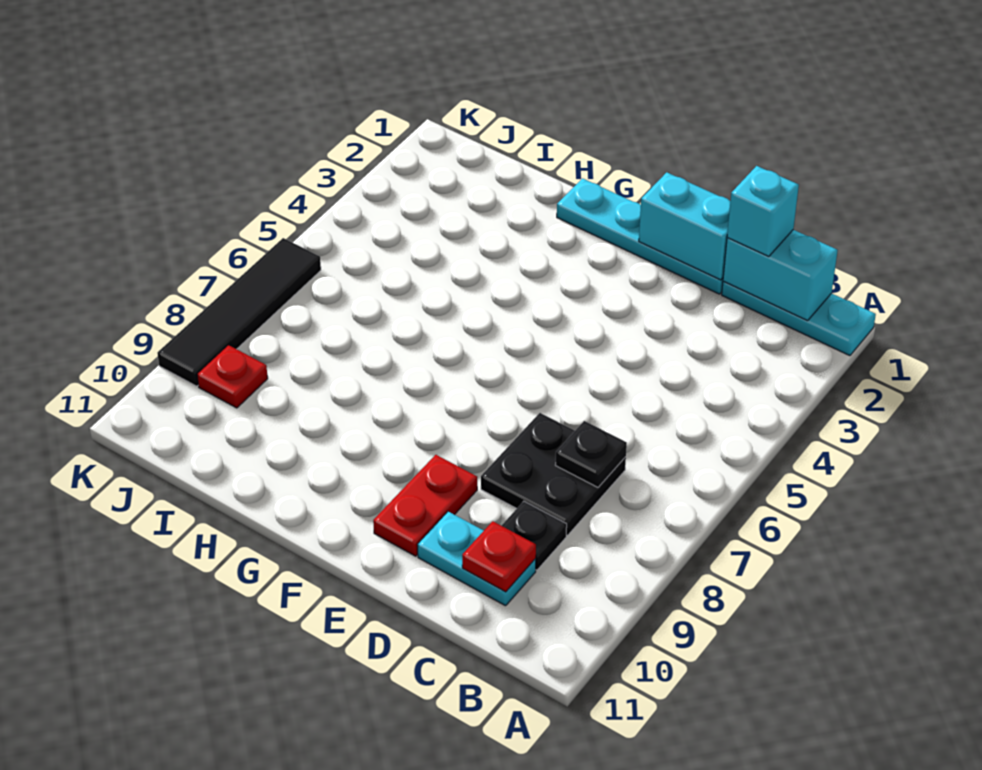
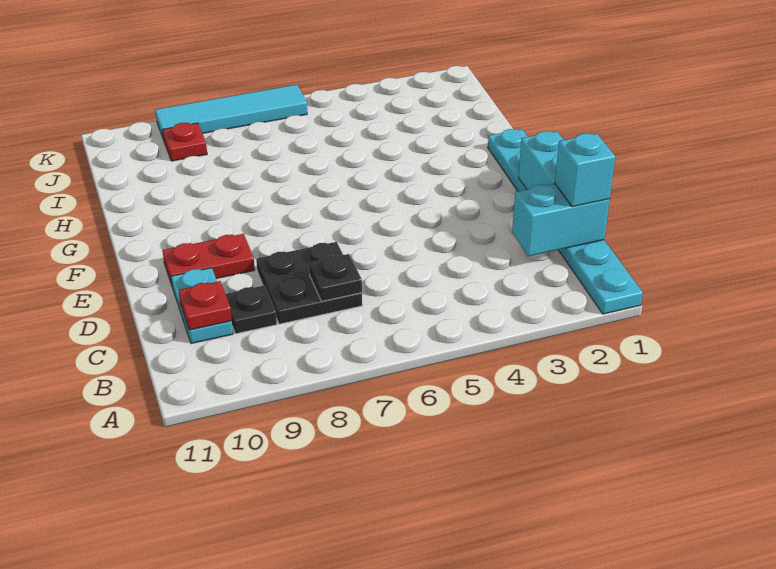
cyan brick B1:C1 level 2 -> cyan brick C1:C2 level 2
black tile K6:K9 level 1 -> cyan tile K6:K9 level 1

